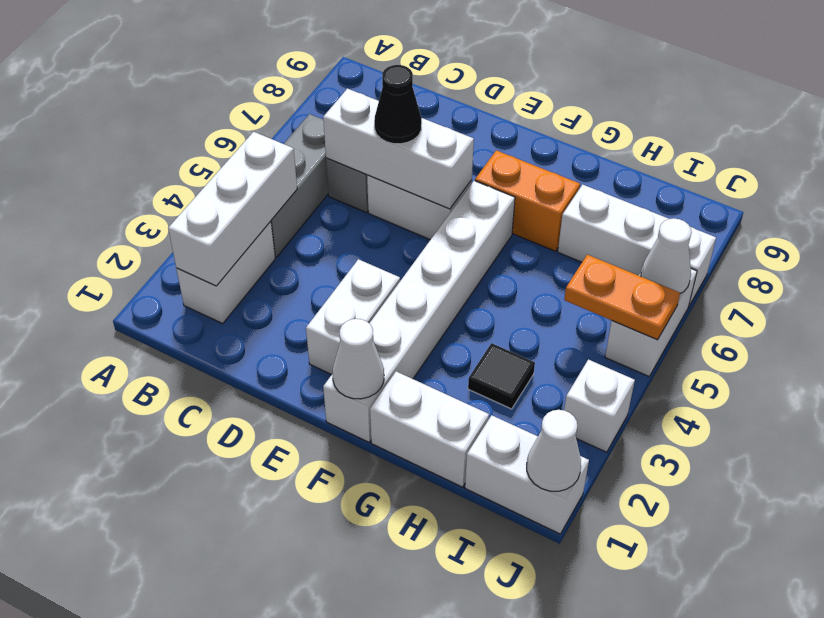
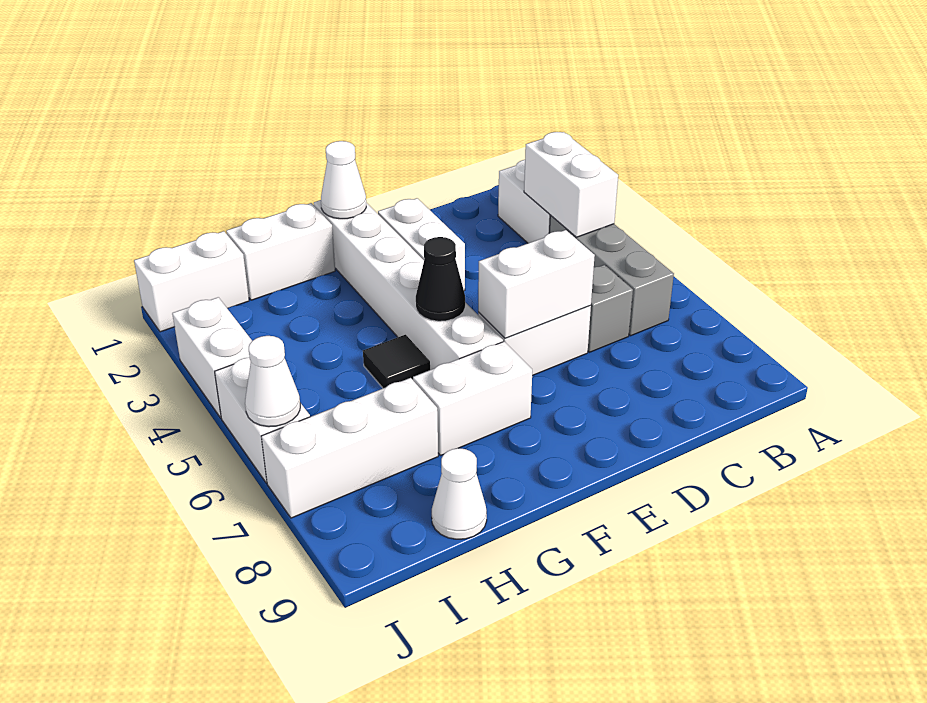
white brick B2:B4 level 2 -> white brick B3:B4 level 2
white brick C6:E6 level 2 -> white brick D6:E6 level 2
black cone D6 level 3 -> black cone F5 level 2
orange brick F7:G7 level 1 -> white brick F7:G7 level 1
black tile H3 level 1 -> black tile G5 level 1
orange plate I5:J5 level 2 -> none
white cone J1 level 2 -> white cone H9 level 1
white brick J3 level 1 -> white brick J3:J4 level 1

